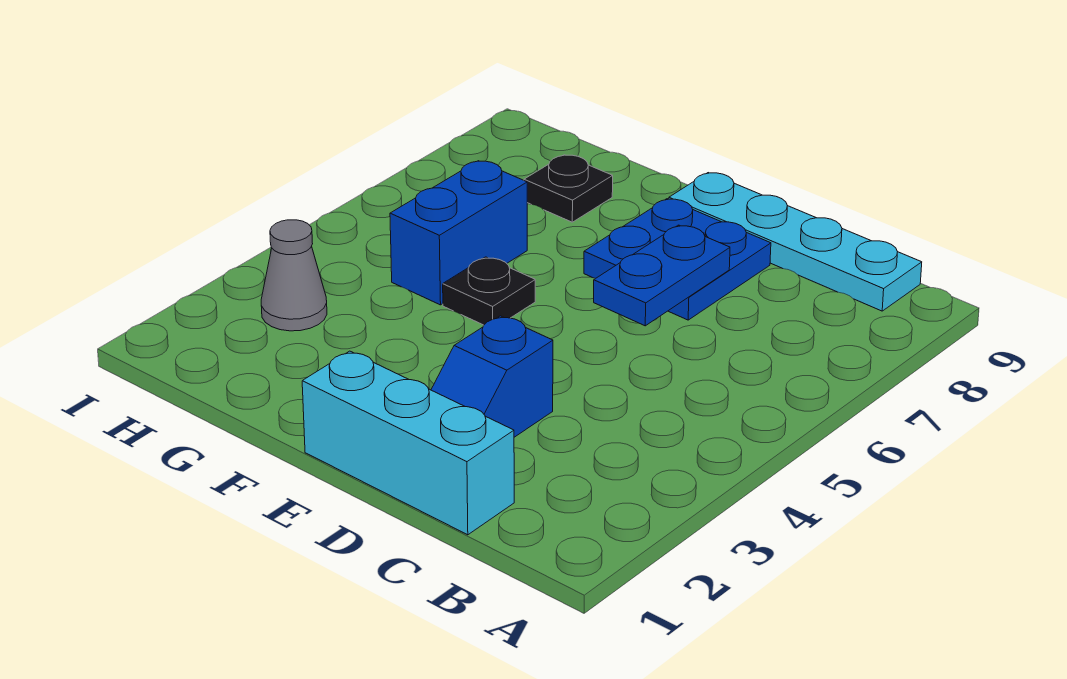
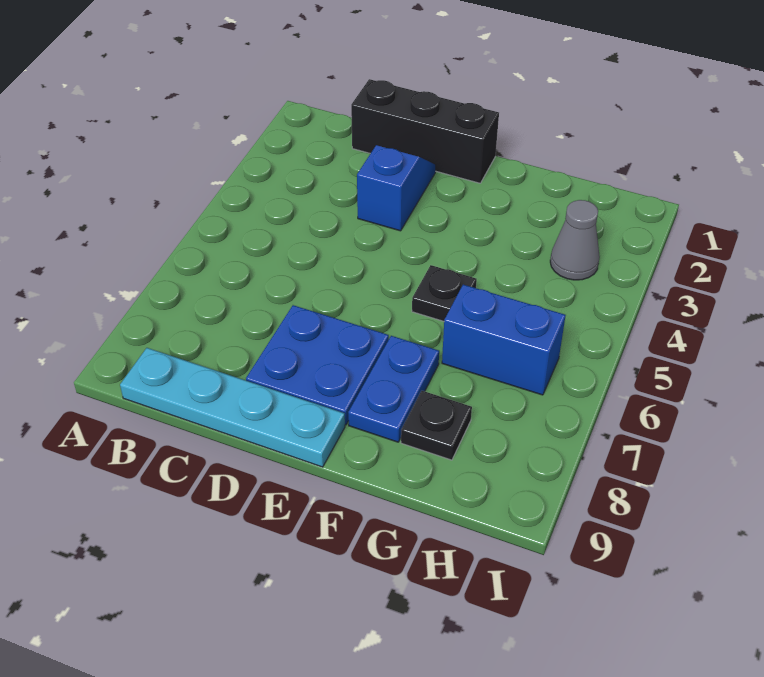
cyan brick C1:E1 level 1 -> black brick C1:E1 level 1
blue plate D6:D7 level 2 -> blue plate F7:F8 level 1
blue brick G5:G6 level 1 -> blue brick G6:H6 level 1

